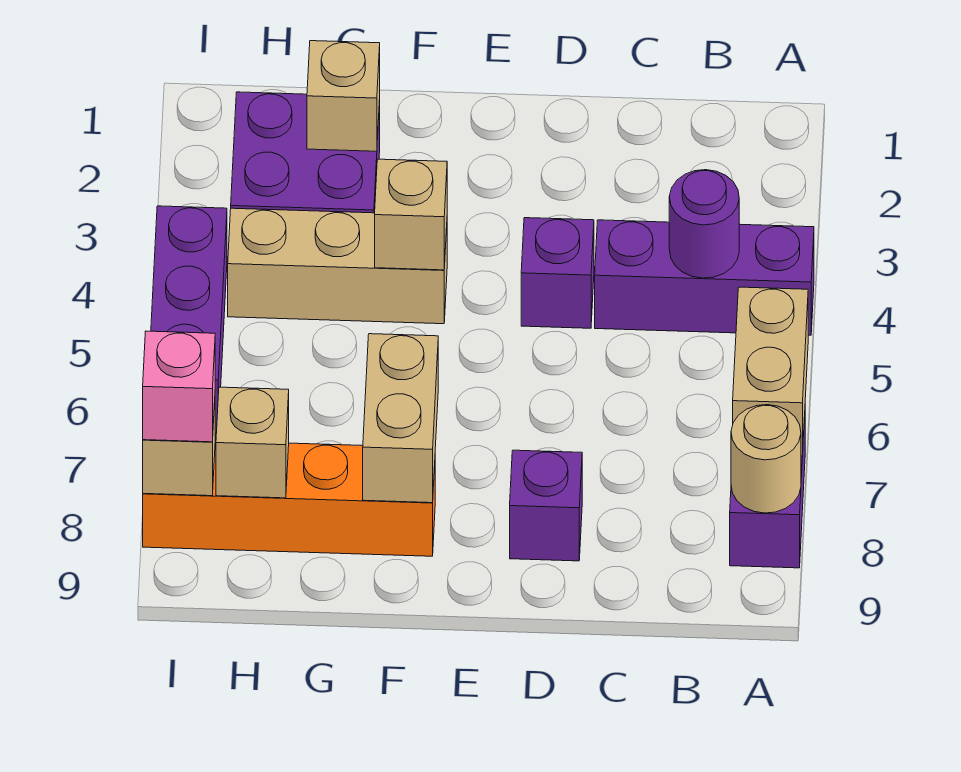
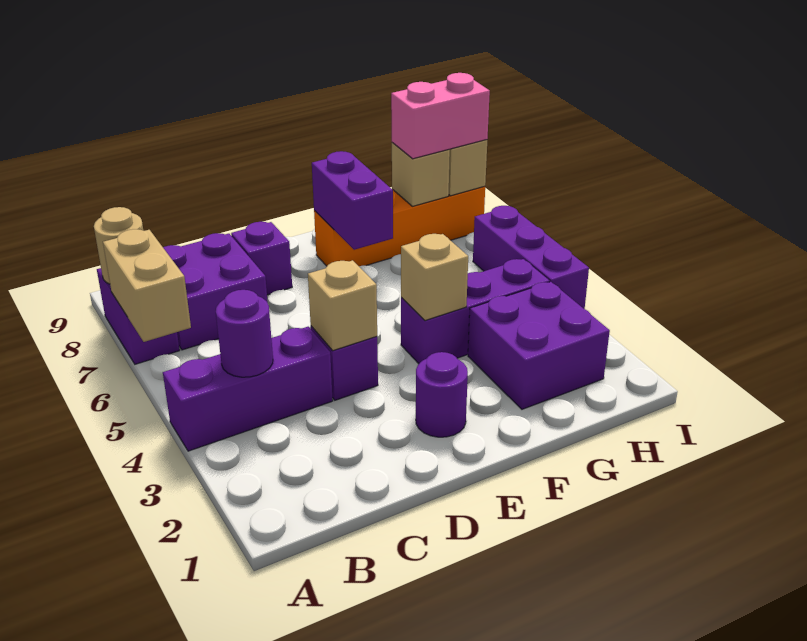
none -> purple brick B7:C8 level 1
none -> purple round brick E2 level 1
tan brick F4:H4 level 1 -> purple brick F4:H4 level 1
tan brick F7:F8 level 2 -> purple brick F7:F8 level 2
tan brick G2 level 2 -> tan brick D4 level 2
pink brick I8 level 3 -> pink brick H8:I8 level 3

